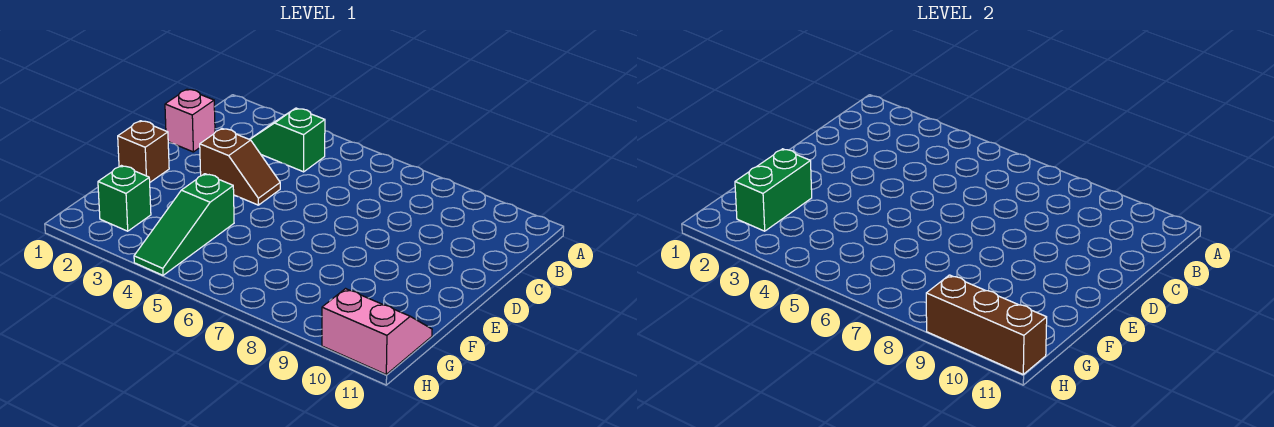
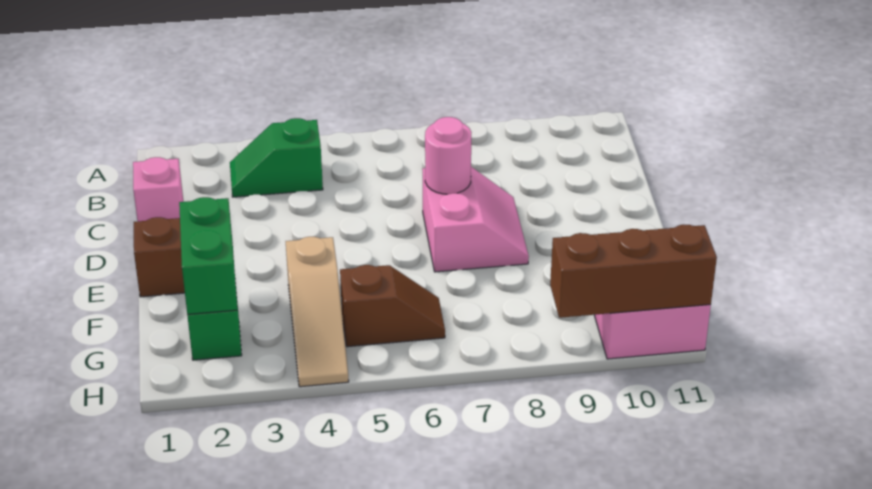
brown slope D3:D4 level 1 top 3 -> brown slope G5:G6 level 1 top 5
none -> pink slope D7:E8 level 1 top 7
none -> pink round brick D7 level 2
green slope F4:H4 level 1 top F -> tan slope F4:H4 level 1 top F

